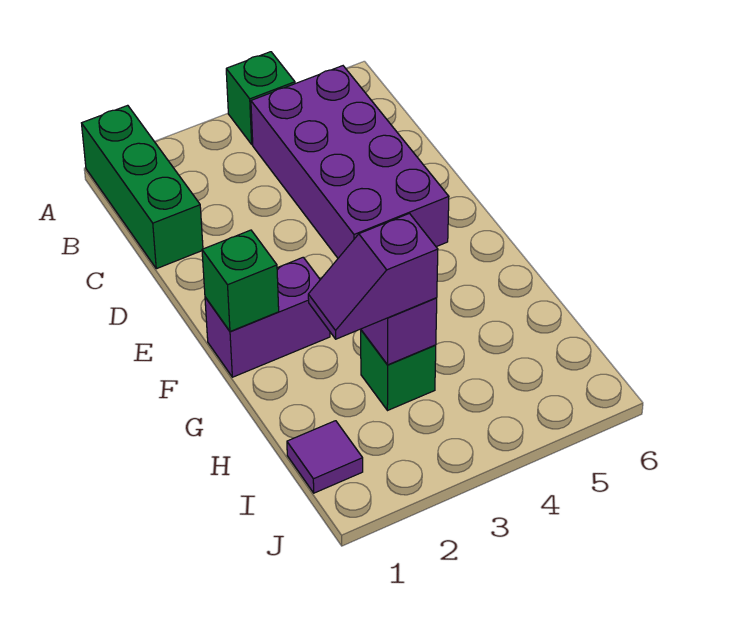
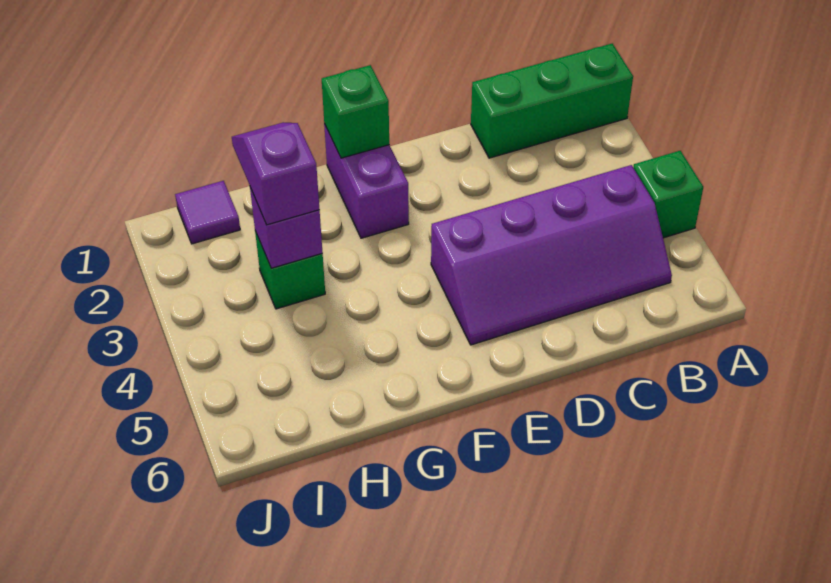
purple brick B4:E5 level 1 -> purple slope B4:E5 level 1 top 4

